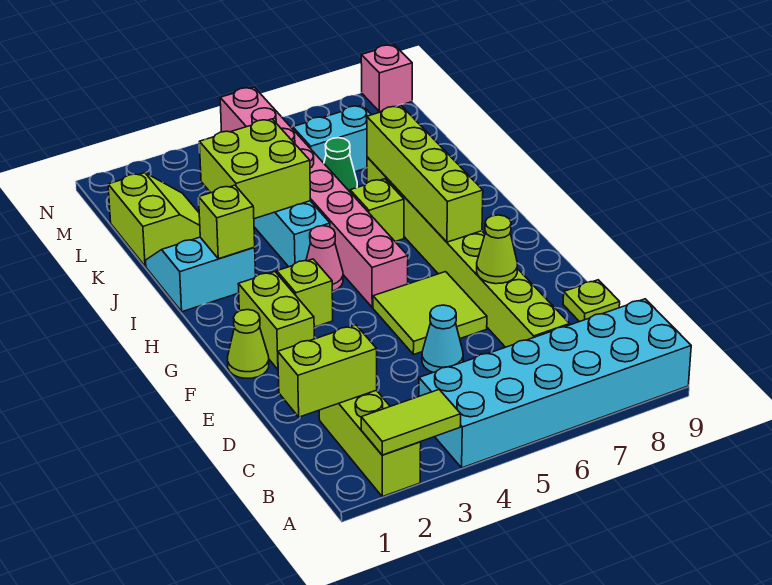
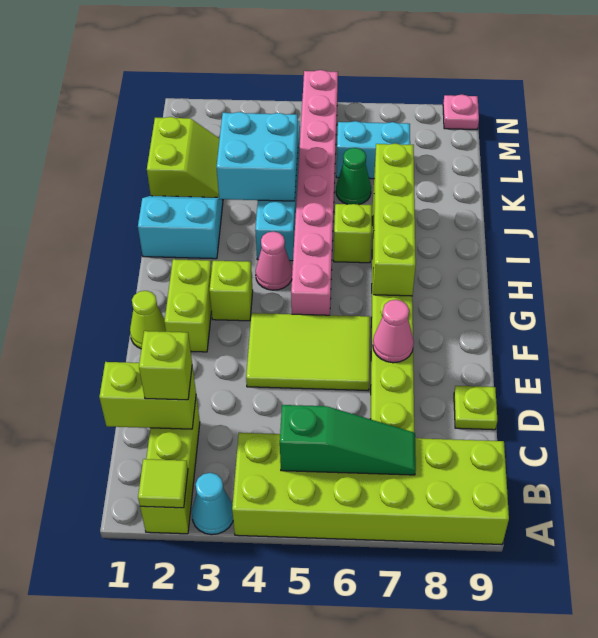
lime tile A2:A3 level 2 -> lime tile A2 level 2
cyan brick A4:B9 level 1 -> lime brick A4:B9 level 1
none -> green slope B5:B7 level 2 top 5
cyan cone D5 level 1 -> cyan cone A3 level 1
lime tile E5:F6 level 1 -> lime tile E4:F6 level 1
lime cone E7 level 2 -> pink cone E7 level 2
lime brick I2 level 2 -> lime brick C2 level 3
lime brick J3:K4 level 2 -> cyan brick J3:K4 level 2
pink brick N9 level 1 -> pink plate N9 level 1

